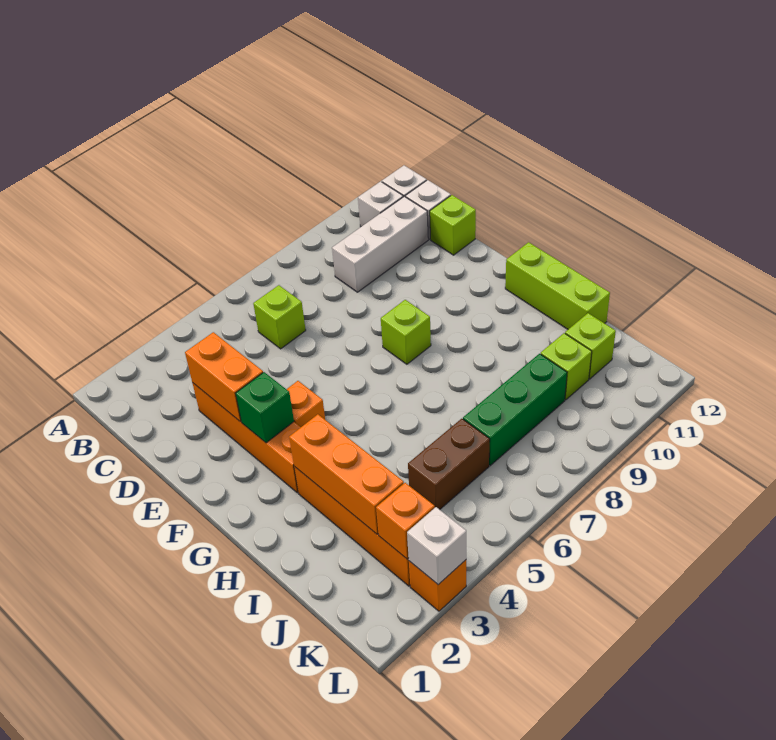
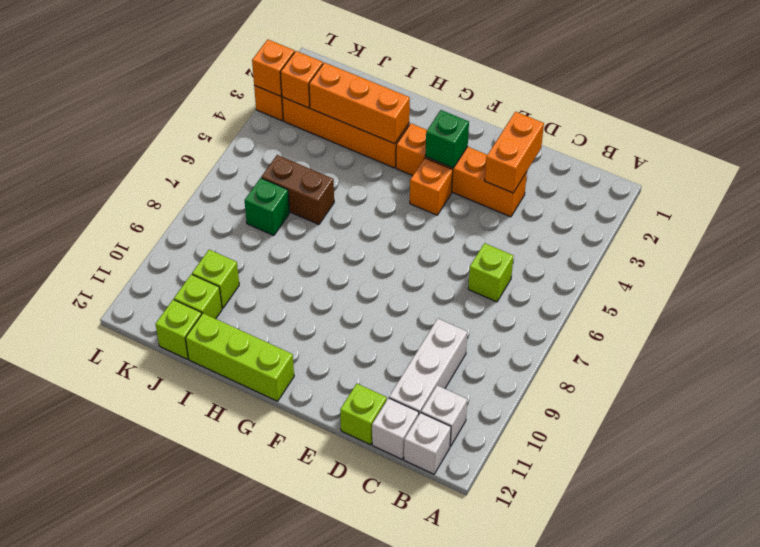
orange brick D3:E3 level 2 -> orange brick D2:D3 level 2
lime brick F8 level 1 -> lime brick J12 level 1
brown brick J5:J6 level 1 -> brown brick I6:J6 level 1
green brick J7:J9 level 1 -> green brick J7 level 1
white brick L3 level 2 -> orange brick L3 level 2

